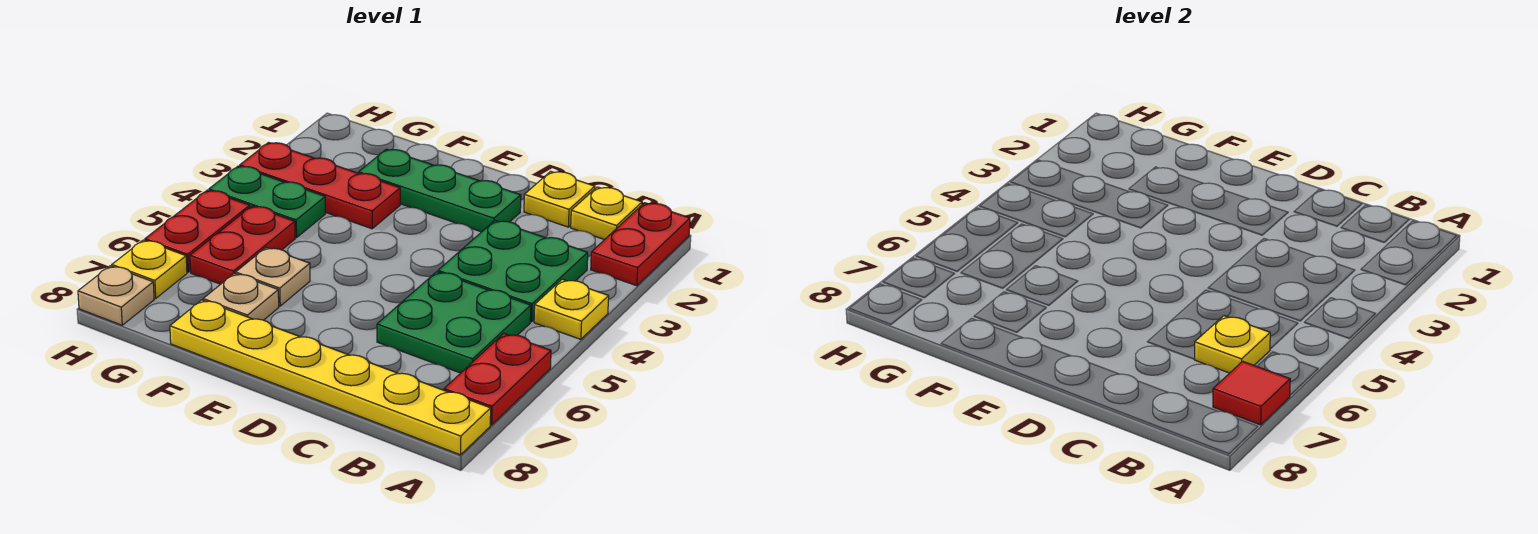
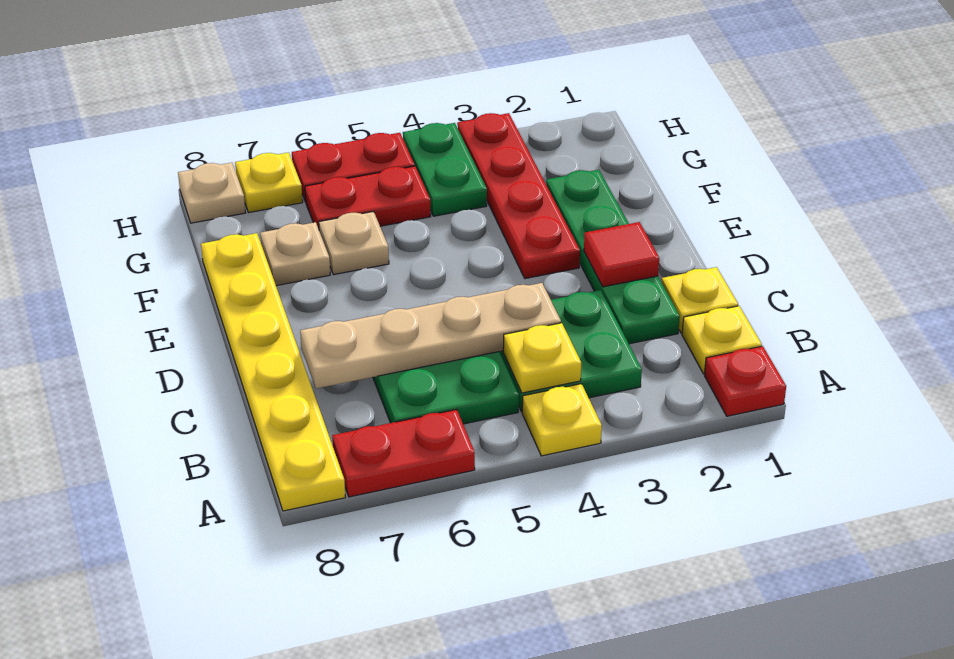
red plate A1:A2 level 1 -> red plate A1 level 1
red tile A7 level 2 -> red tile D2 level 2
yellow plate B6 level 2 -> yellow plate B4 level 2
none -> tan plate C4:C7 level 2
green plate D2:F2 level 1 -> green plate C2:F2 level 1
red plate F3:H3 level 1 -> red plate E3:H3 level 1

